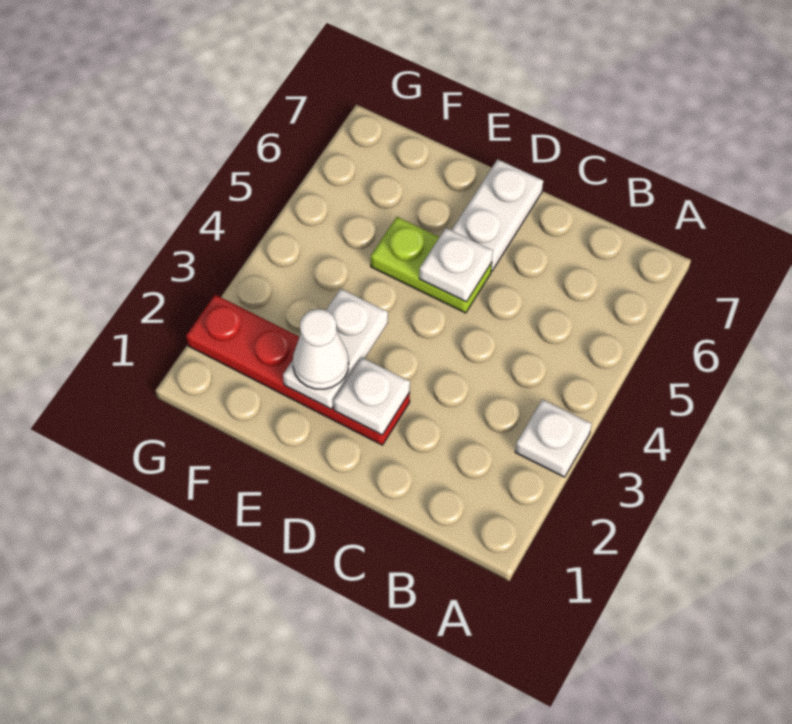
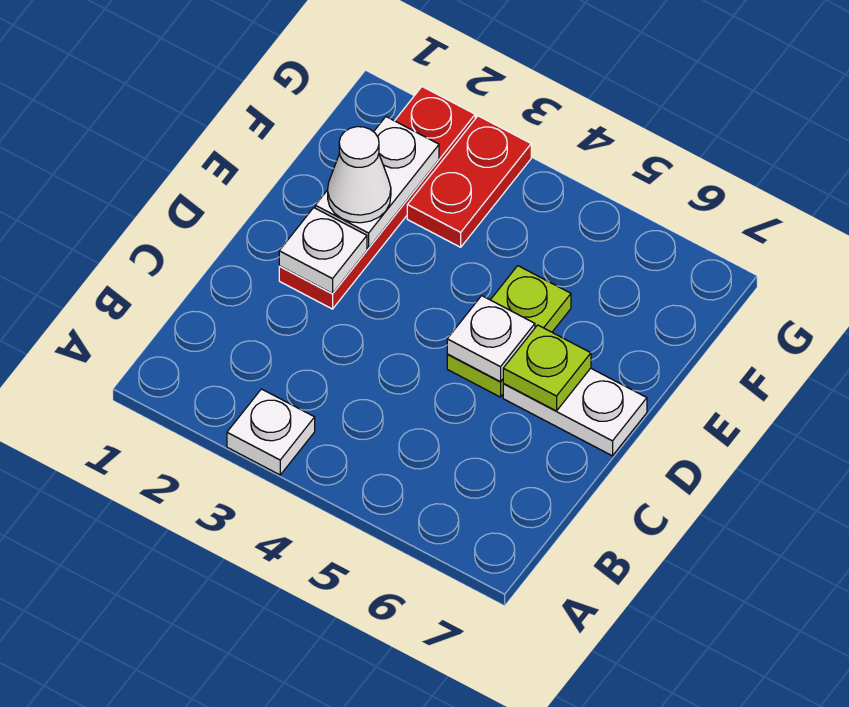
none -> lime plate D6 level 2
white plate E2:E3 level 2 -> white plate E2:F2 level 2
none -> red plate F3:G3 level 1

